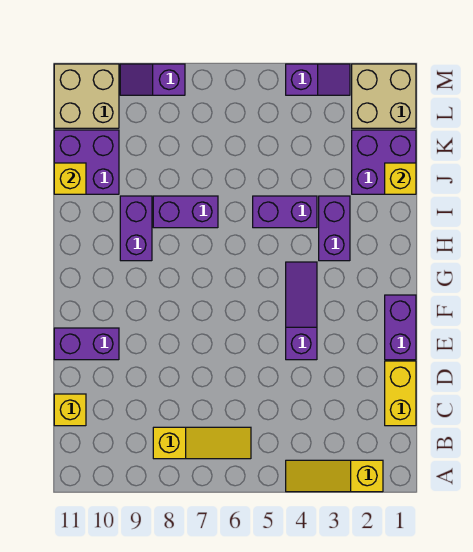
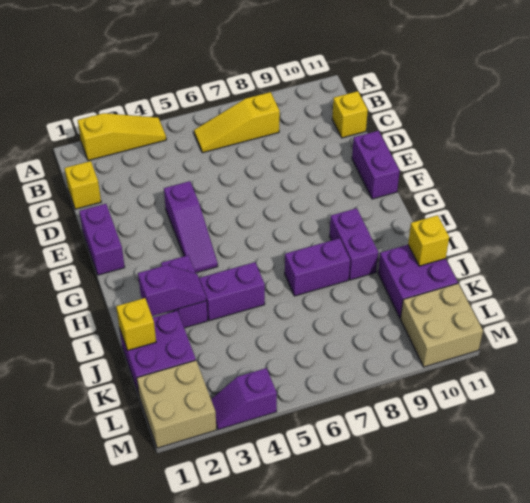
yellow brick C1:D1 level 1 -> yellow brick C1 level 1
purple brick E10:E11 level 1 -> purple brick E11:F11 level 1
purple slope M8:M9 level 1 top 8 -> purple slope I2:I3 level 2 top 2

